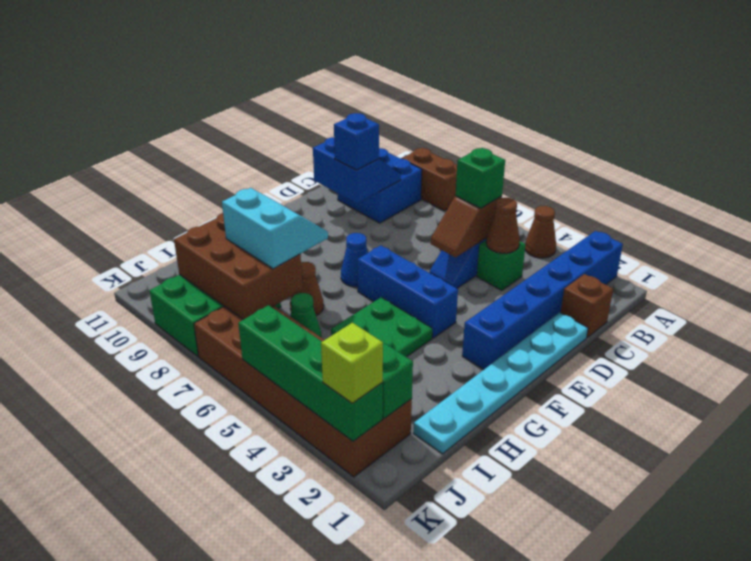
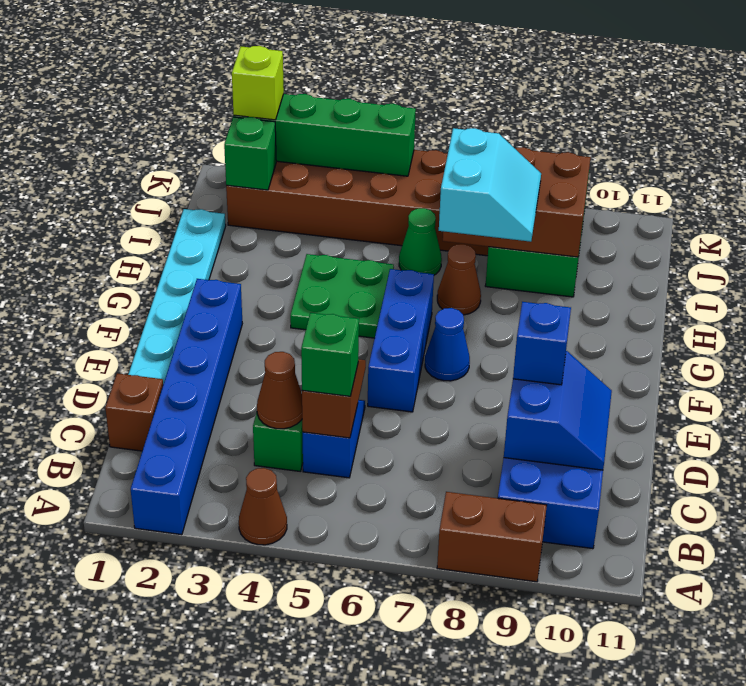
blue slope C9:D10 level 2 top D -> blue slope C9:D10 level 2 top 9
blue brick F4:F6 level 1 -> blue brick E6:G6 level 1
cyan slope H7:I8 level 3 top I -> cyan slope H7:I8 level 3 top 7

